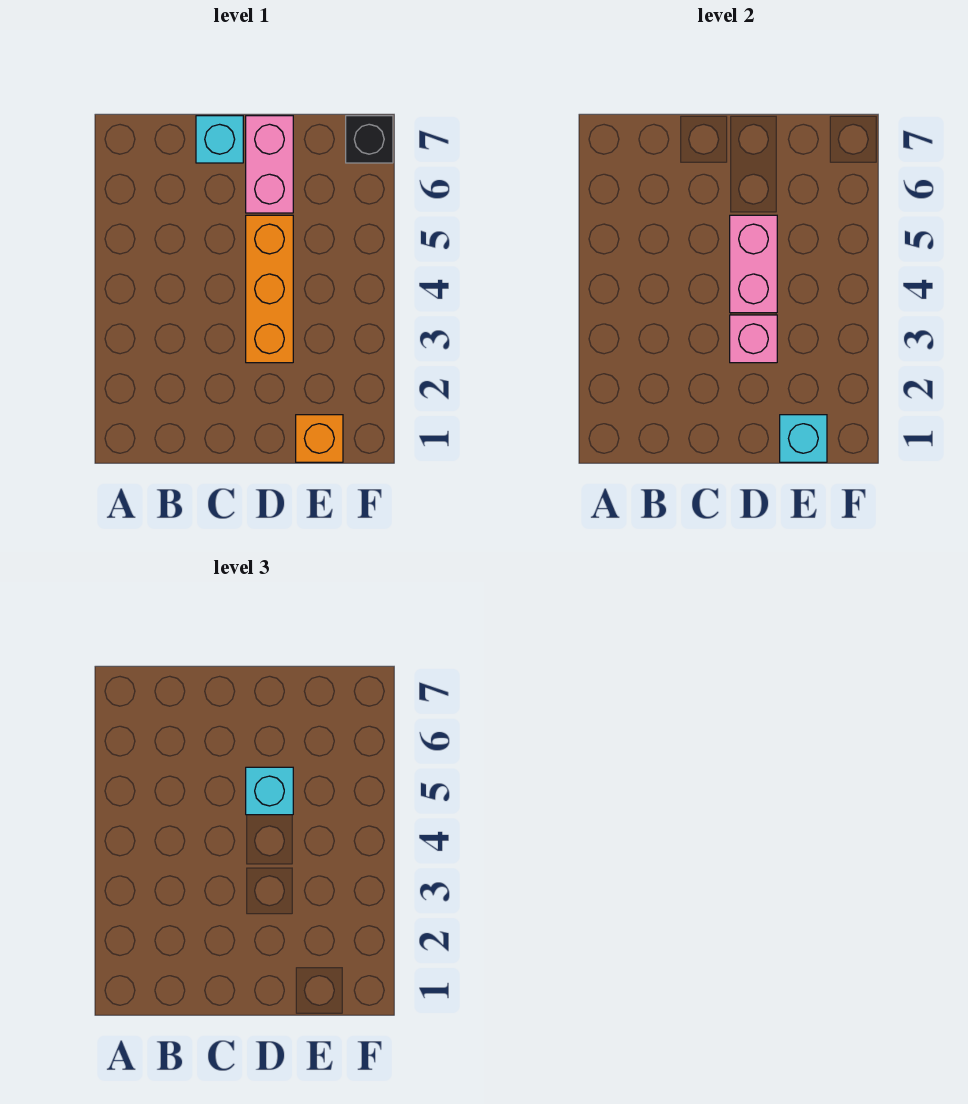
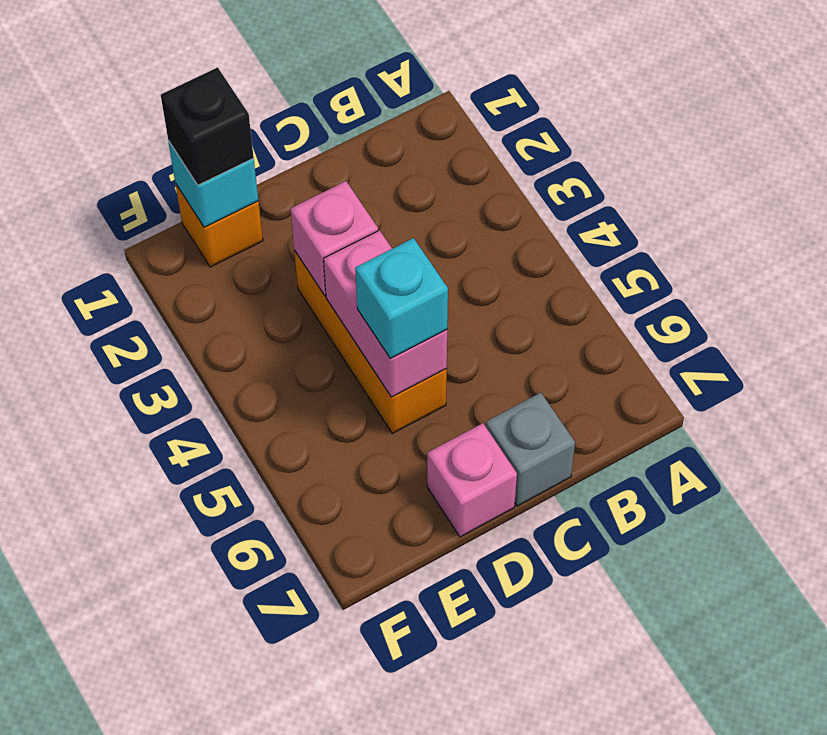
cyan brick C7 level 1 -> grey brick C7 level 1
pink brick D6:D7 level 1 -> pink brick D7 level 1
black brick F7 level 1 -> black brick E1 level 3

